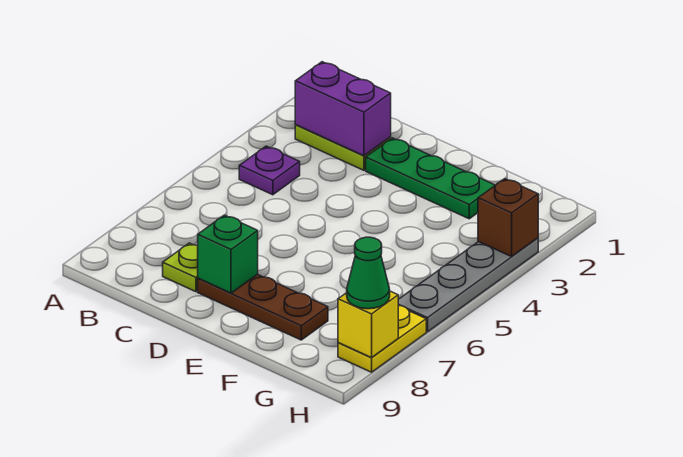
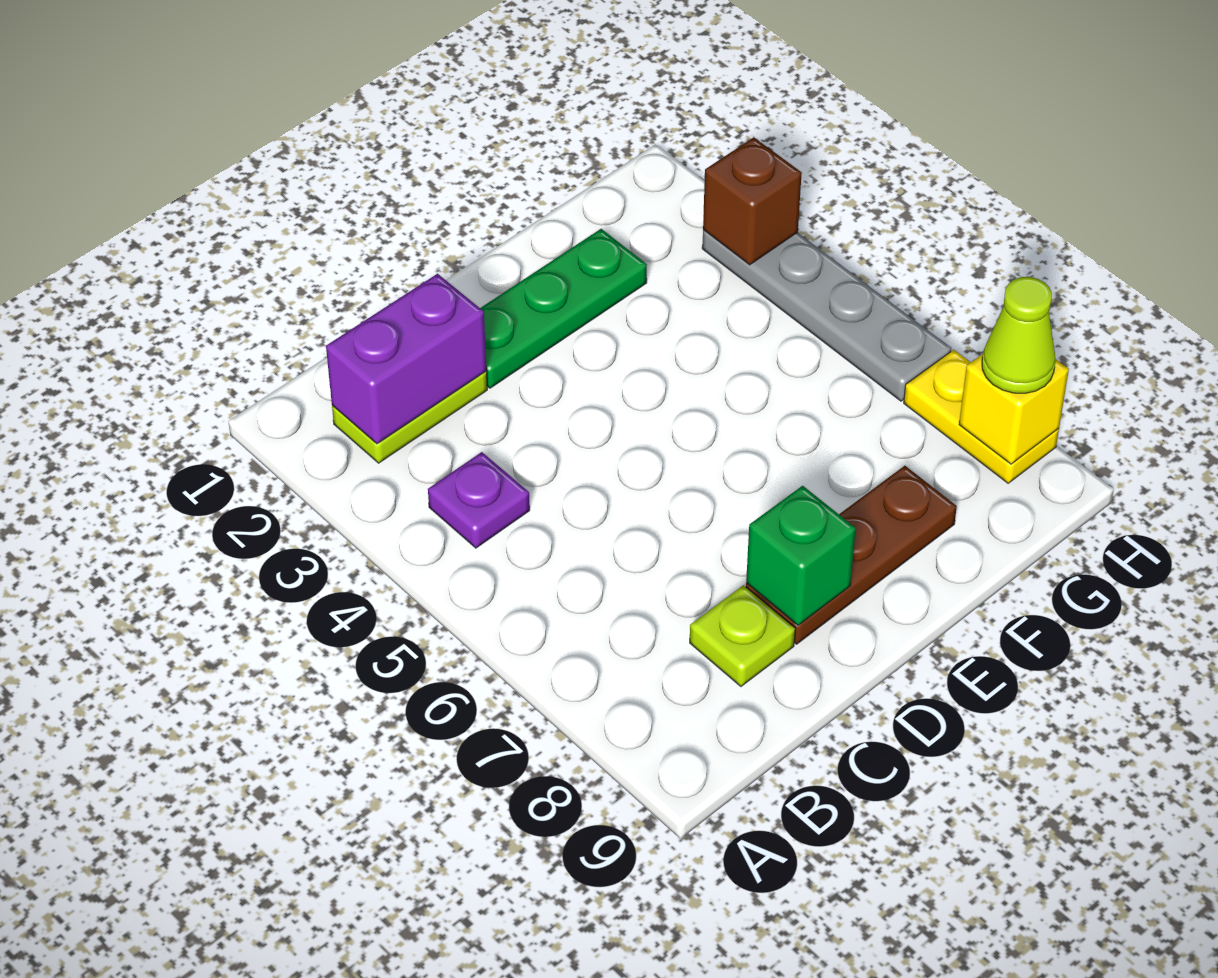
green cone H8 level 3 -> lime cone H8 level 3

